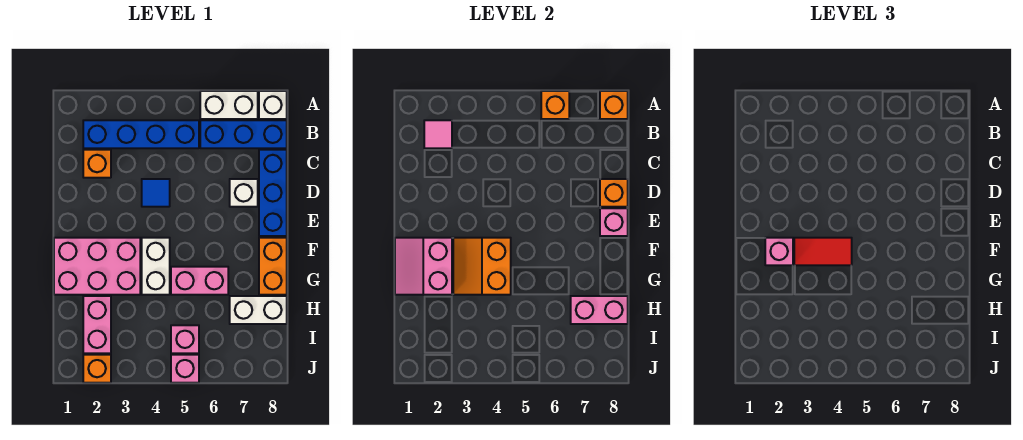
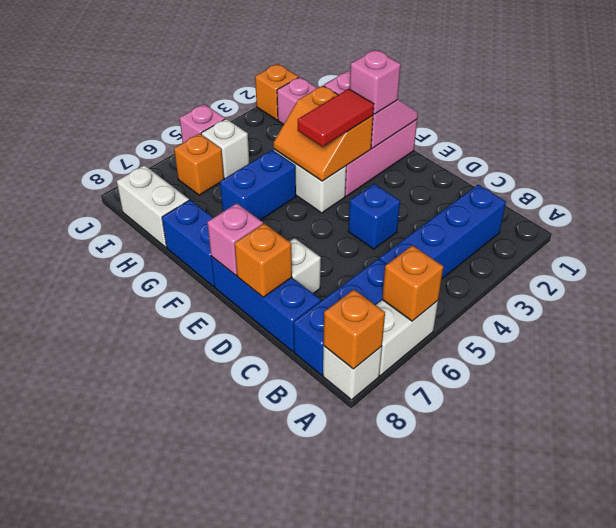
pink tile B2 level 2 -> none
orange brick C2 level 1 -> orange brick I6 level 1
blue tile D4 level 1 -> blue brick D4 level 1
orange slope F3:G4 level 2 top 4 -> orange slope F3:G4 level 2 top 3
orange brick F8:G8 level 1 -> blue brick F8:G8 level 1
pink brick G5:G6 level 1 -> blue brick G5:G6 level 1
white brick H7:H8 level 1 -> white brick H8:I8 level 1
pink brick H7:H8 level 2 -> none
pink brick I5 level 1 -> white brick I5 level 1

